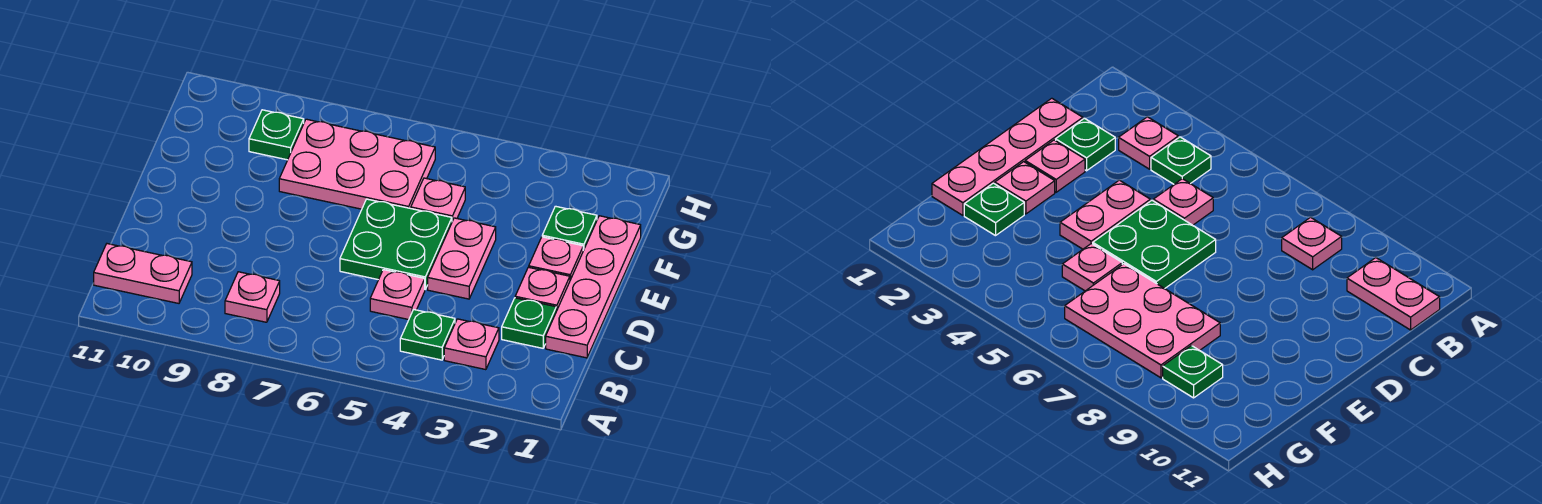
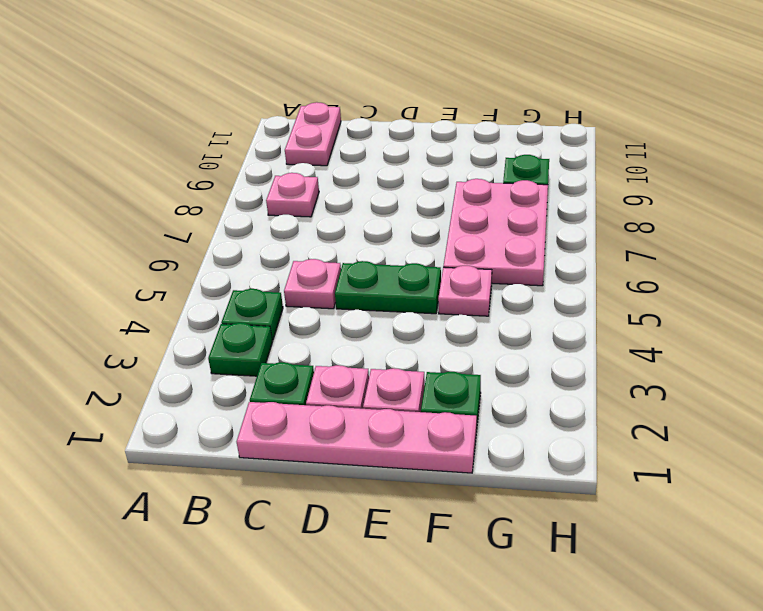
pink plate B3 level 1 -> green plate B3 level 1
pink plate D4:E4 level 1 -> none
green plate D5:E6 level 1 -> green plate D5:E5 level 1

